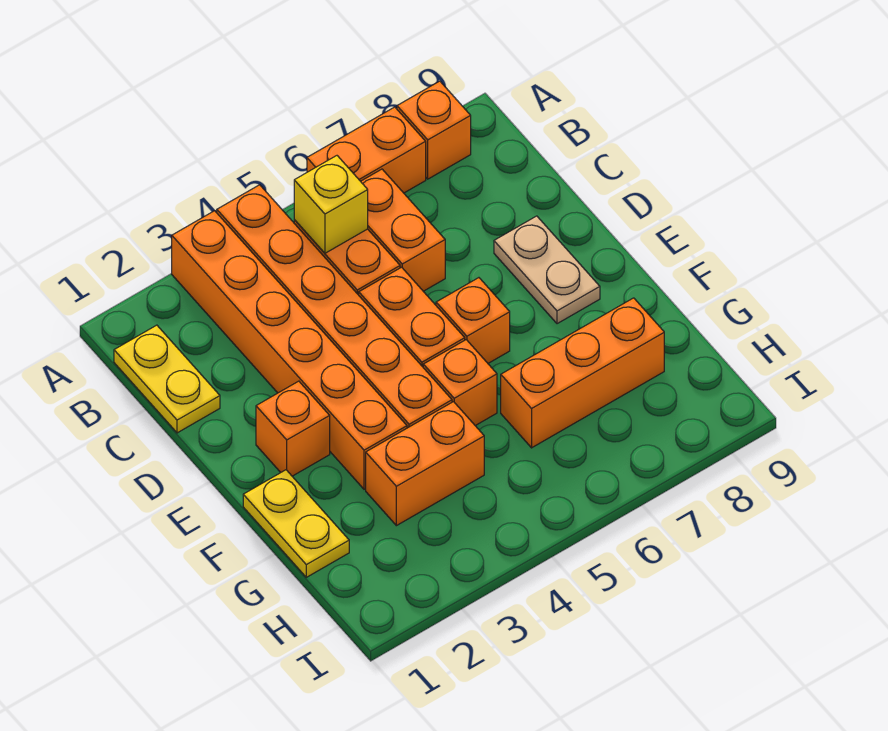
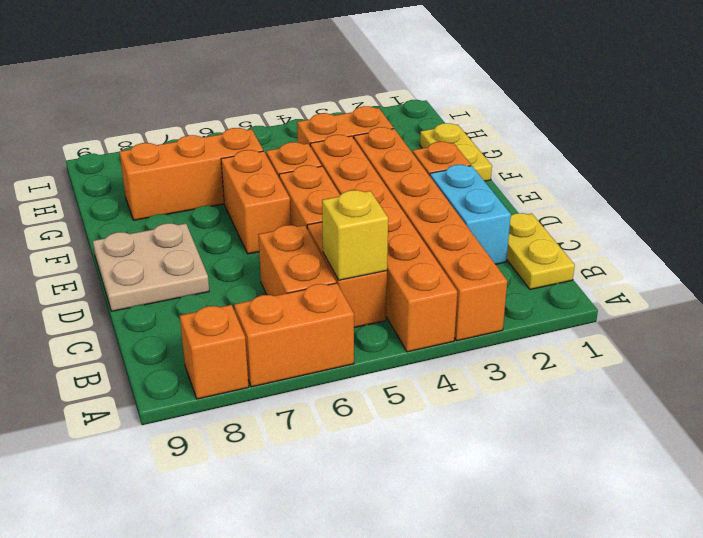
none -> cyan brick C2:D2 level 1
tan plate D8:E8 level 1 -> tan plate D8:E9 level 1
orange brick E6 level 1 -> orange brick E6:F6 level 1

